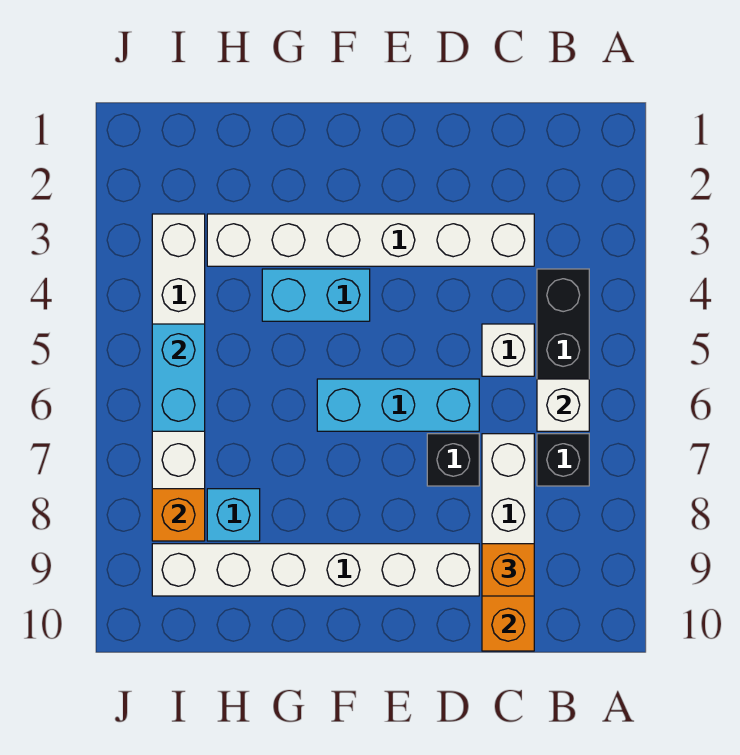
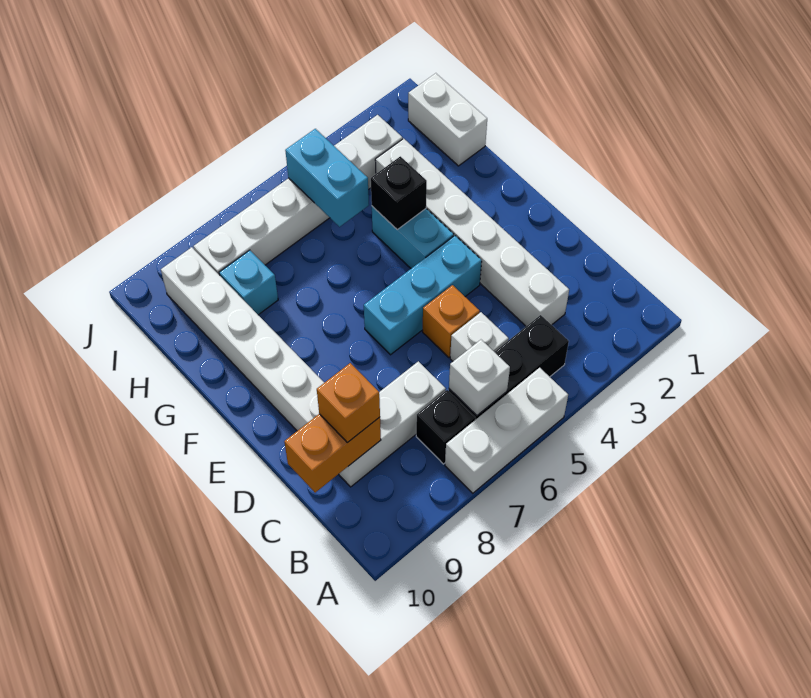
none -> white brick A5:A7 level 1
cyan brick D6:F6 level 1 -> cyan brick E4:E6 level 1
black brick D7 level 1 -> black brick G4 level 2
none -> white brick H1:I1 level 1
cyan brick I5:I6 level 2 -> cyan brick H5:I5 level 2
orange brick I8 level 2 -> orange brick D5 level 1

